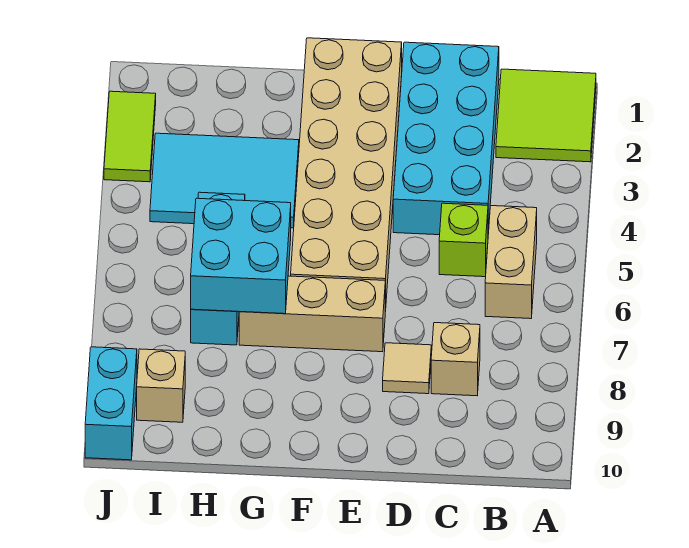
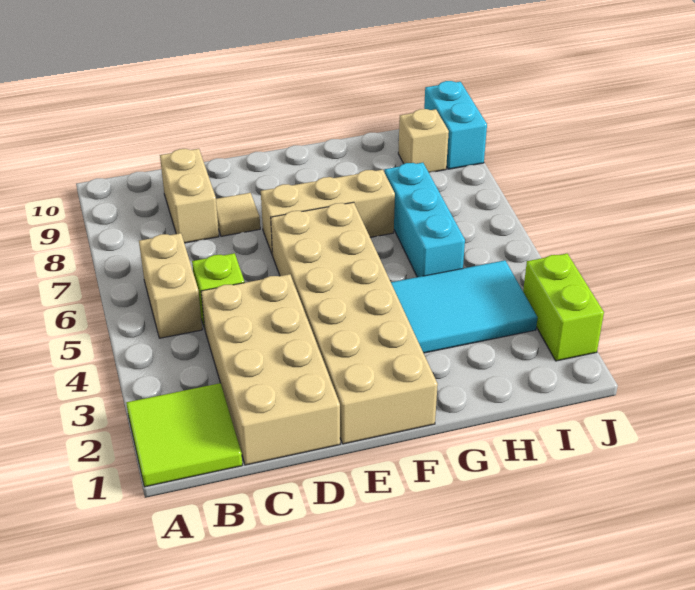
cyan brick C1:D4 level 1 -> tan brick C1:D4 level 1
tan brick C8 level 1 -> tan brick C8:C9 level 1
cyan brick G6:H7 level 2 -> none
lime tile J2:J3 level 1 -> lime brick J2:J3 level 1

